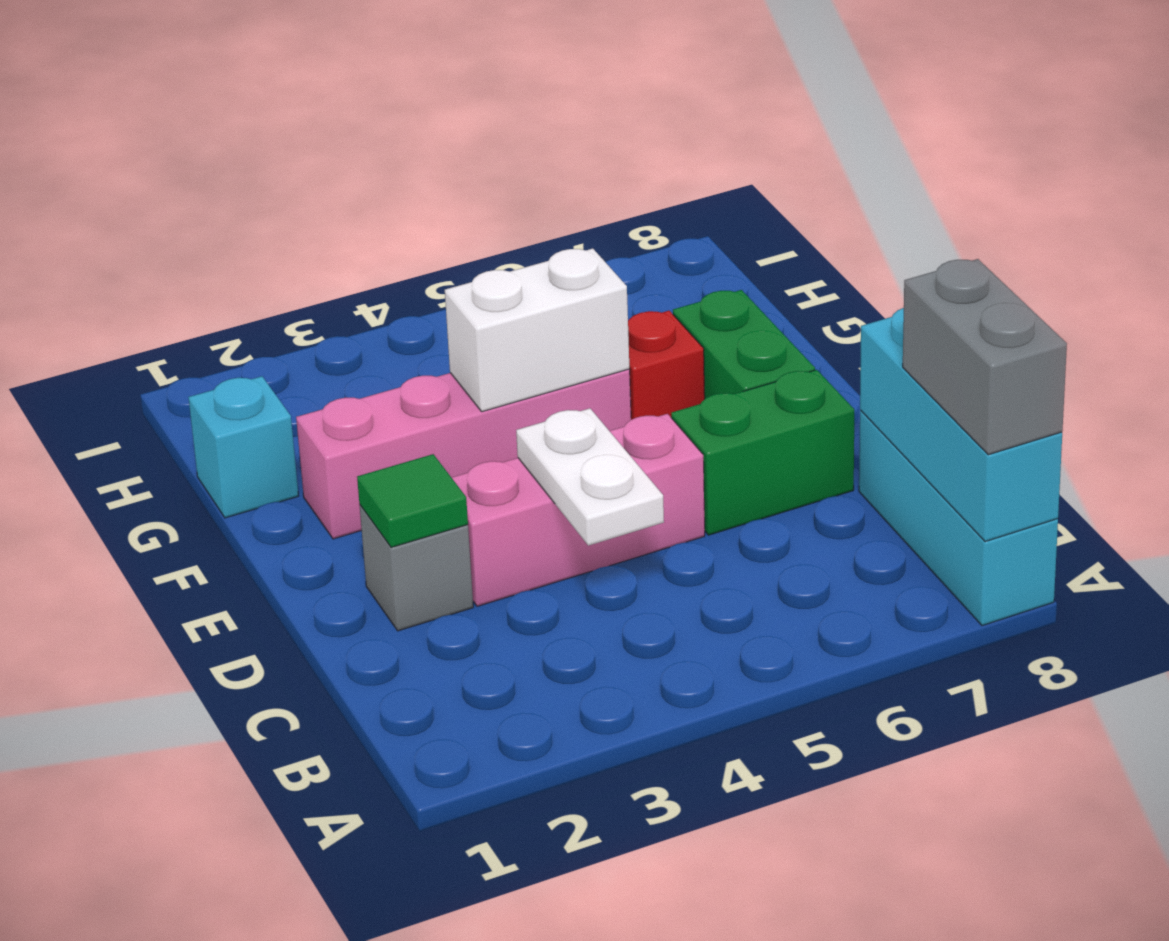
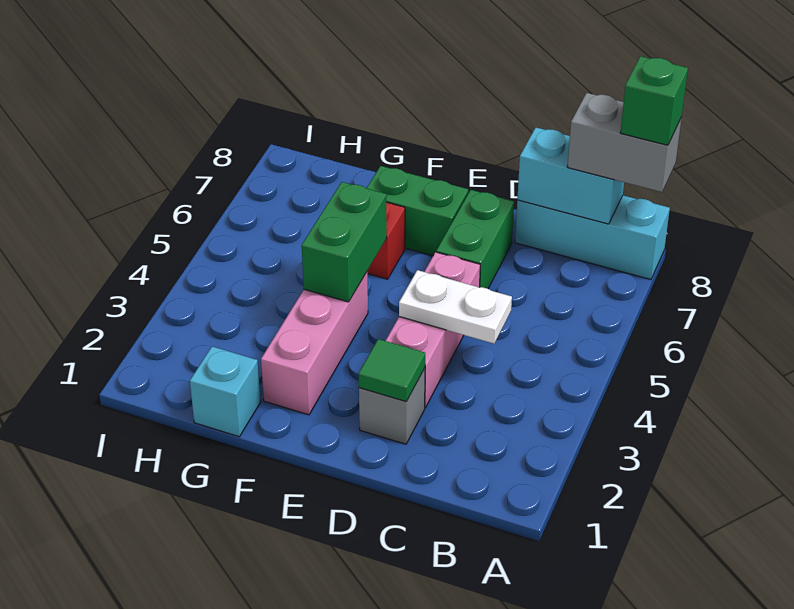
cyan brick A8:C8 level 2 -> cyan brick B8:C8 level 2
none -> green brick A8 level 4
pink brick F2:F5 level 1 -> pink brick F2:F4 level 1
white brick F4:F5 level 2 -> green brick F4:F5 level 2

